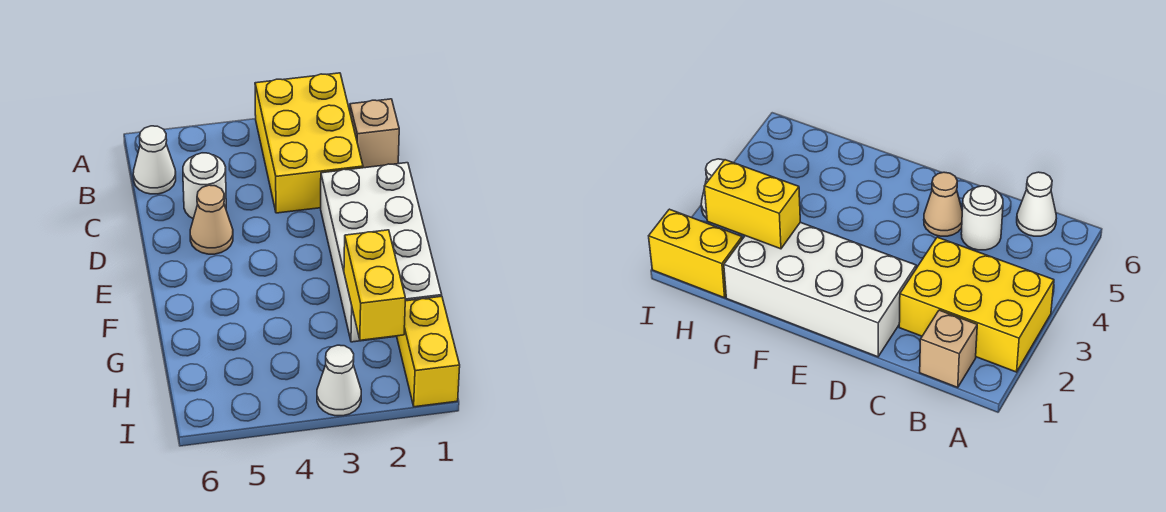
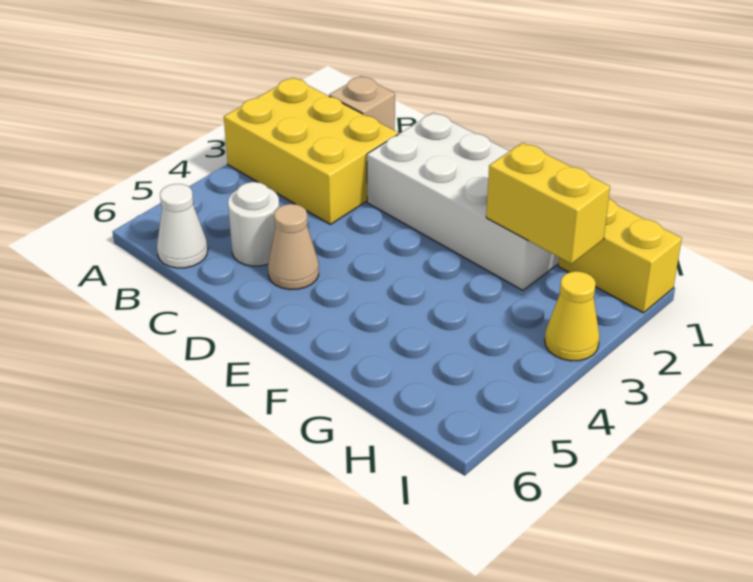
white cone I3 level 1 -> yellow cone I3 level 1

